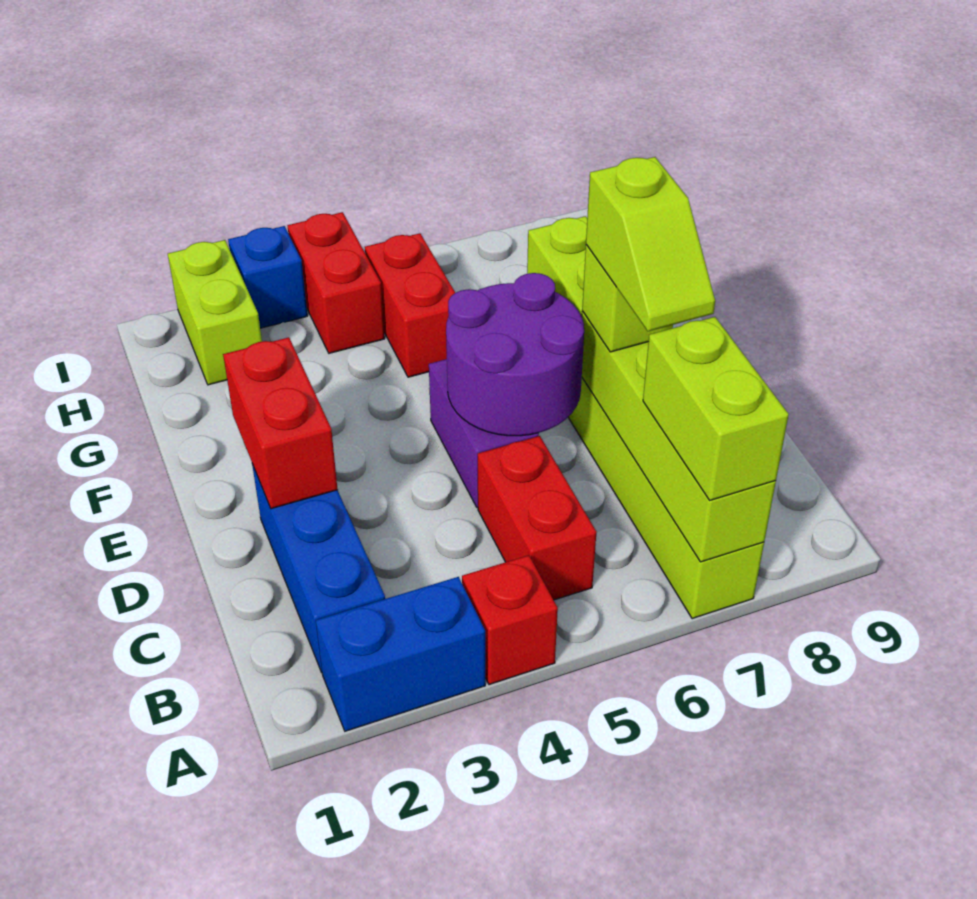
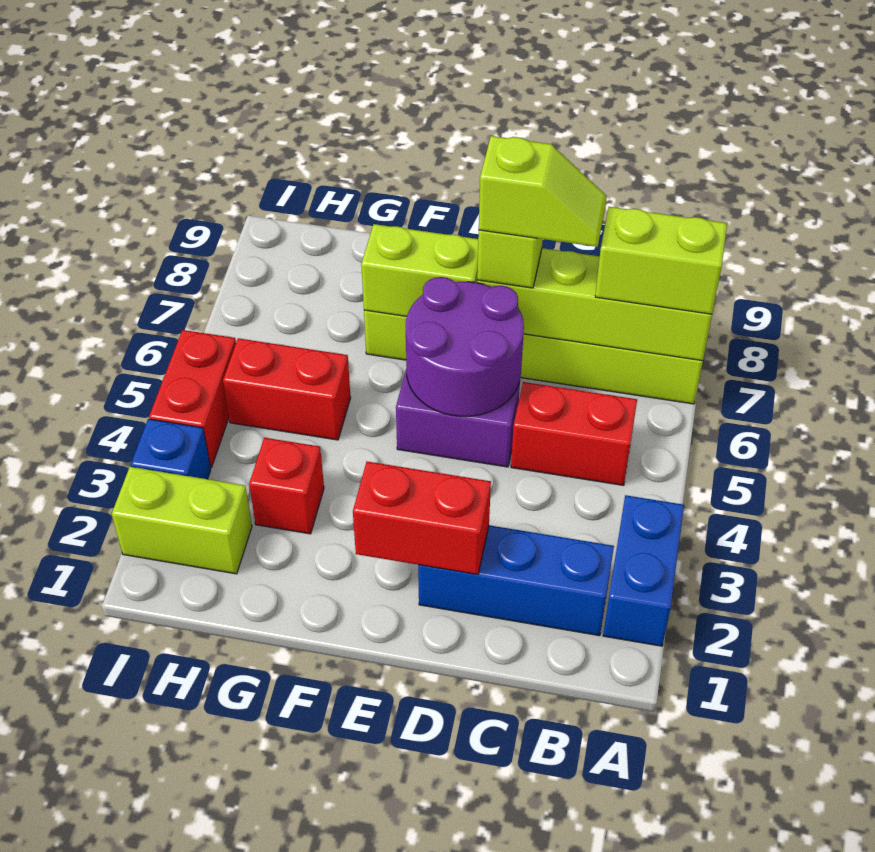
red brick A4 level 1 -> red brick G3 level 1
red brick H4:I4 level 1 -> red brick I4:I5 level 1

